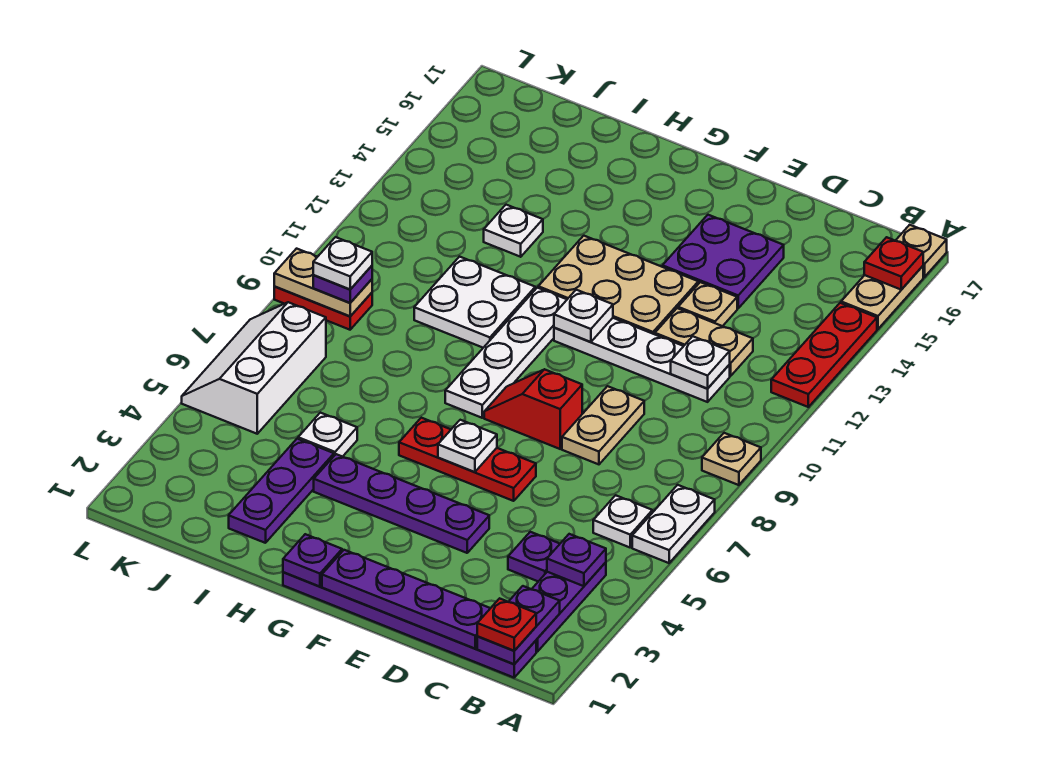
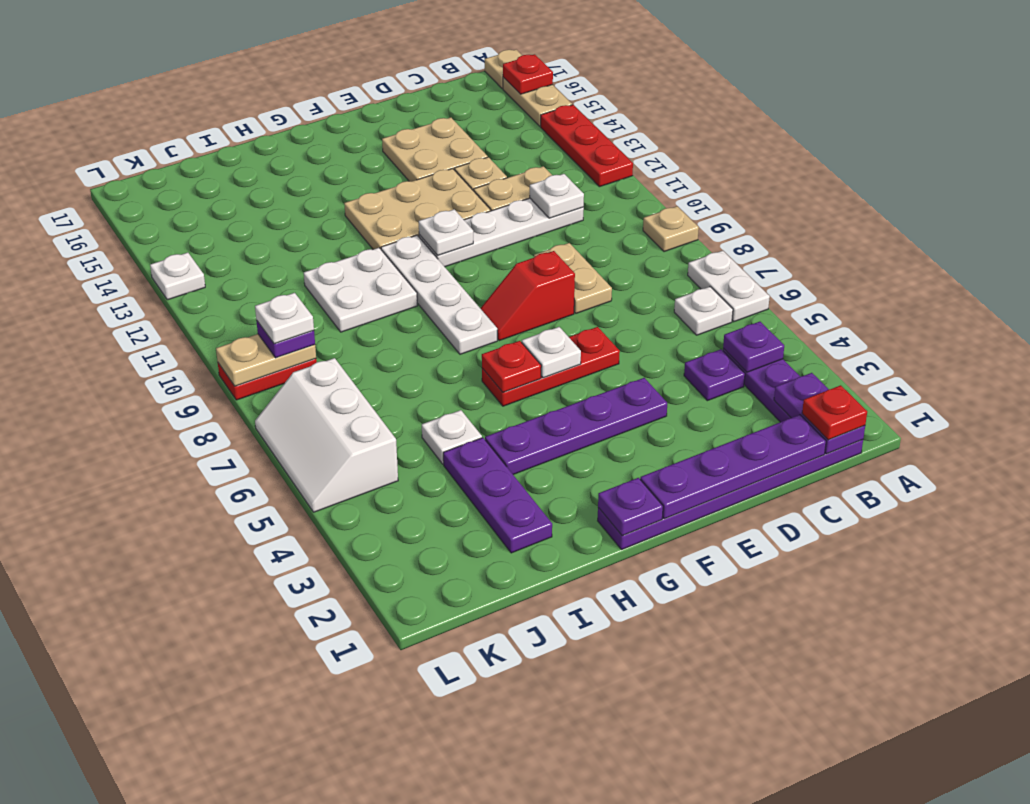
purple plate D14:E15 level 1 -> tan plate D14:E15 level 1
none -> red plate G6 level 2
white plate I13 level 1 -> white plate L13 level 1

